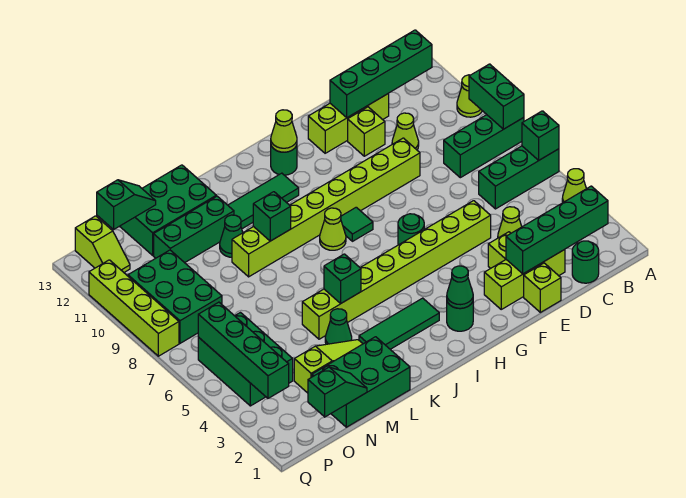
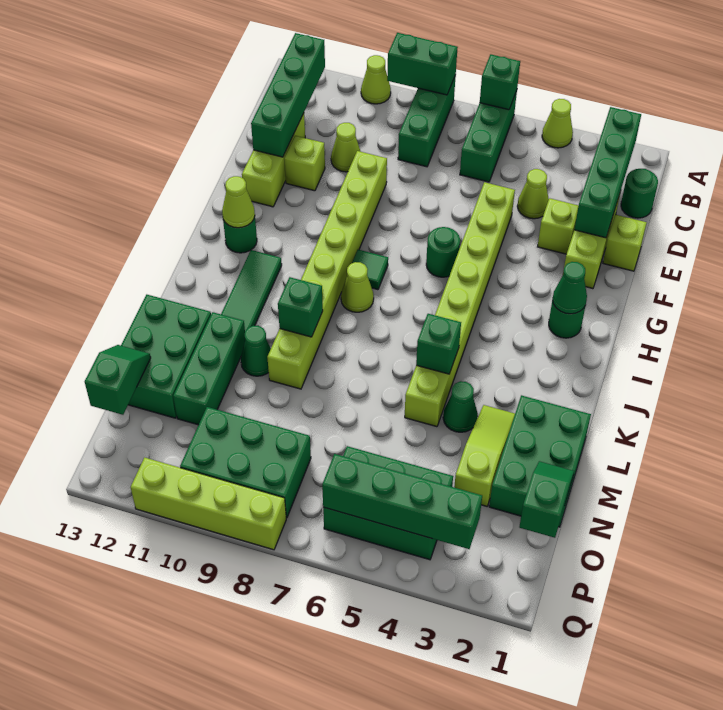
green tile I3:K3 level 1 -> none
lime slope P12:P13 level 1 top 13 -> none

